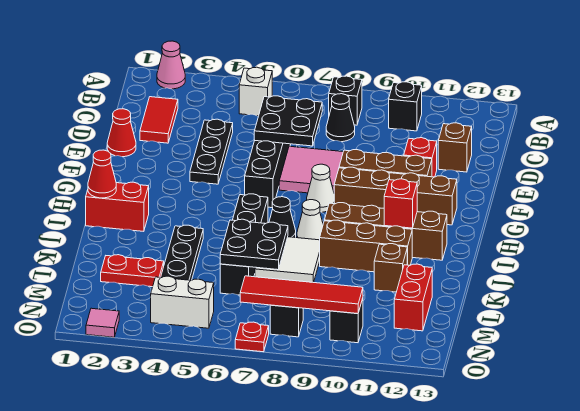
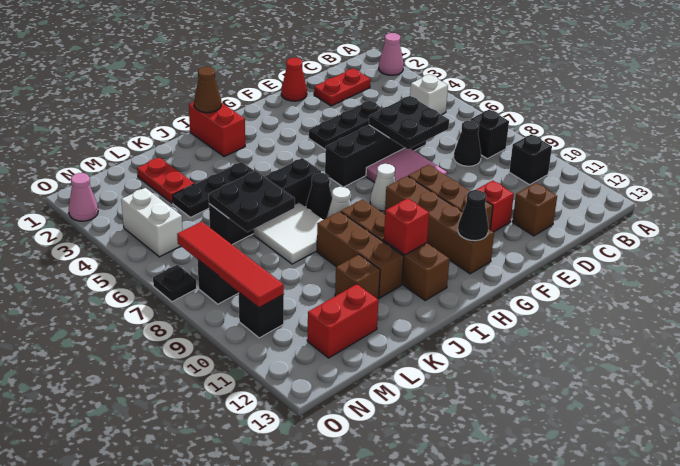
red tile C2:D2 level 1 -> red plate C2:D2 level 1
none -> black cone G12 level 2
red cone I1 level 2 -> brown cone I1 level 2
pink tile O2 level 1 -> pink cone O2 level 1
red plate O7 level 1 -> black plate O7 level 1

